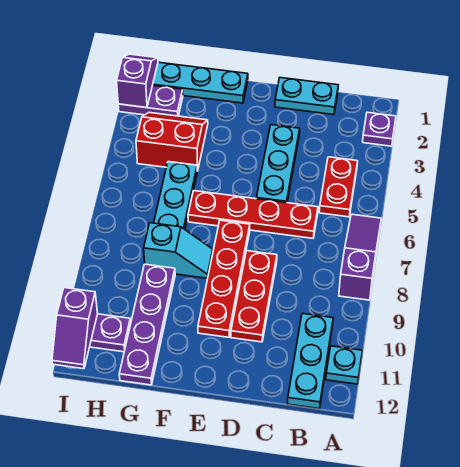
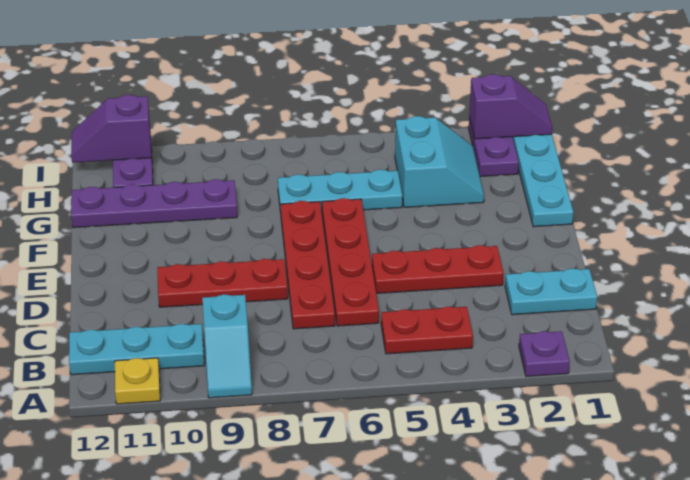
purple slope A6:A8 level 1 top 8 -> none
cyan plate A11 level 1 -> yellow plate A11 level 1
cyan plate C1:D1 level 1 -> cyan plate C1:C2 level 1
cyan plate D3:D5 level 1 -> red plate D3:D5 level 1
red plate E7:E10 level 1 -> red plate C7:F7 level 1
cyan slope F8:G8 level 1 top G -> cyan slope A9:B9 level 1 top B
red slope G3:H4 level 1 top 4 -> cyan slope G3:H4 level 1 top 4

